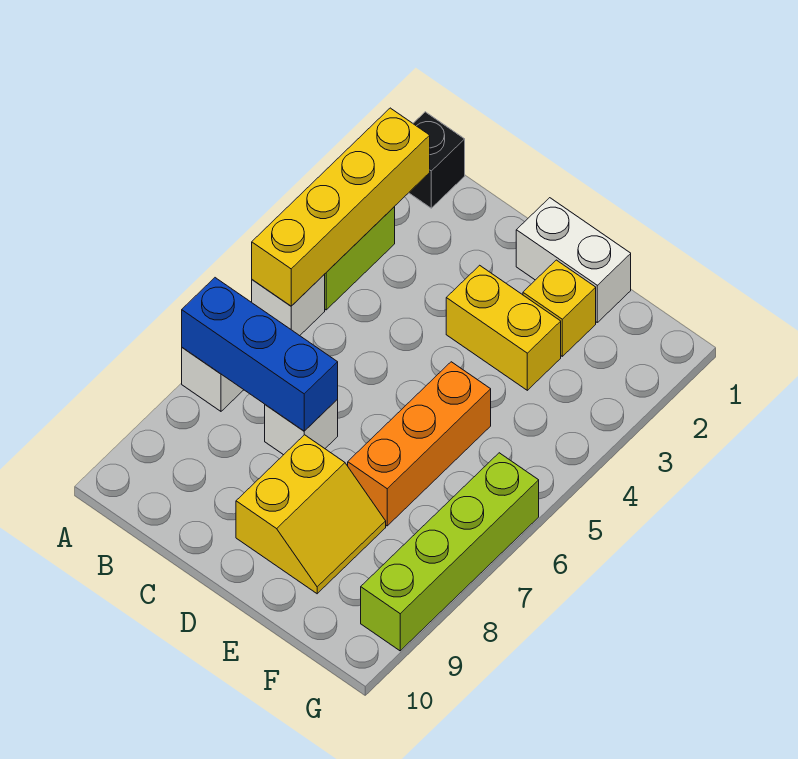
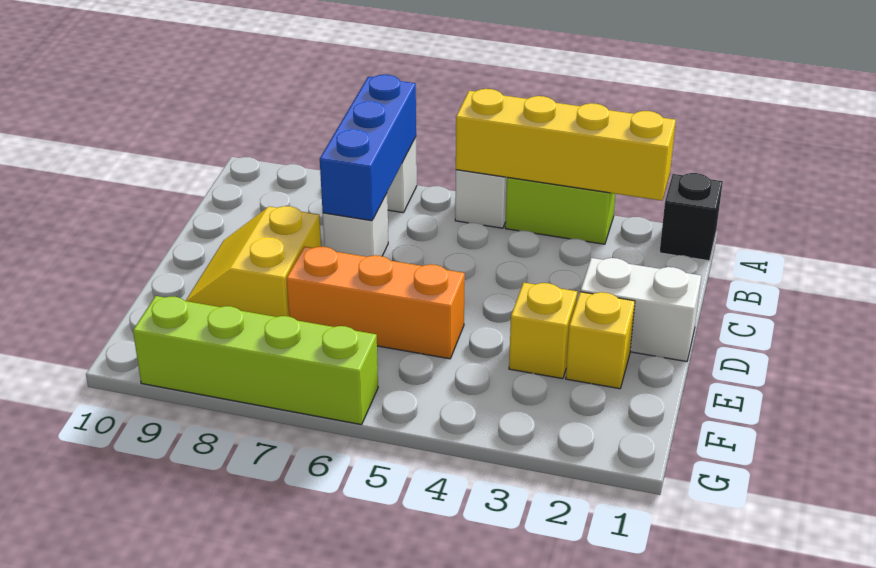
white brick D1:E1 level 1 -> white brick D1:D2 level 1
yellow brick D3:E3 level 1 -> yellow brick E3 level 1
yellow slope D8:E9 level 1 top D -> yellow slope D8:E9 level 1 top 8

